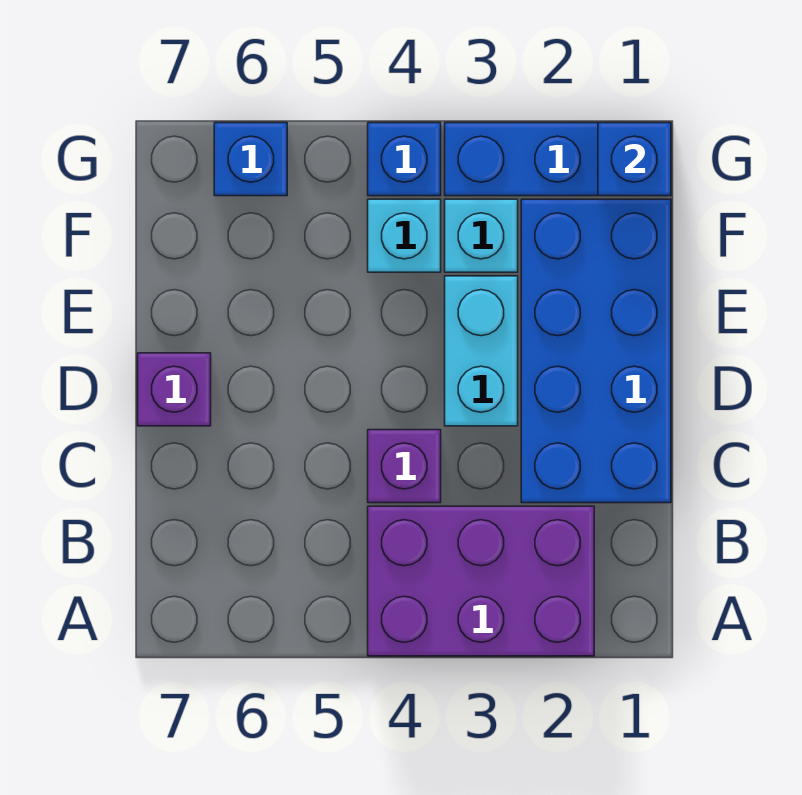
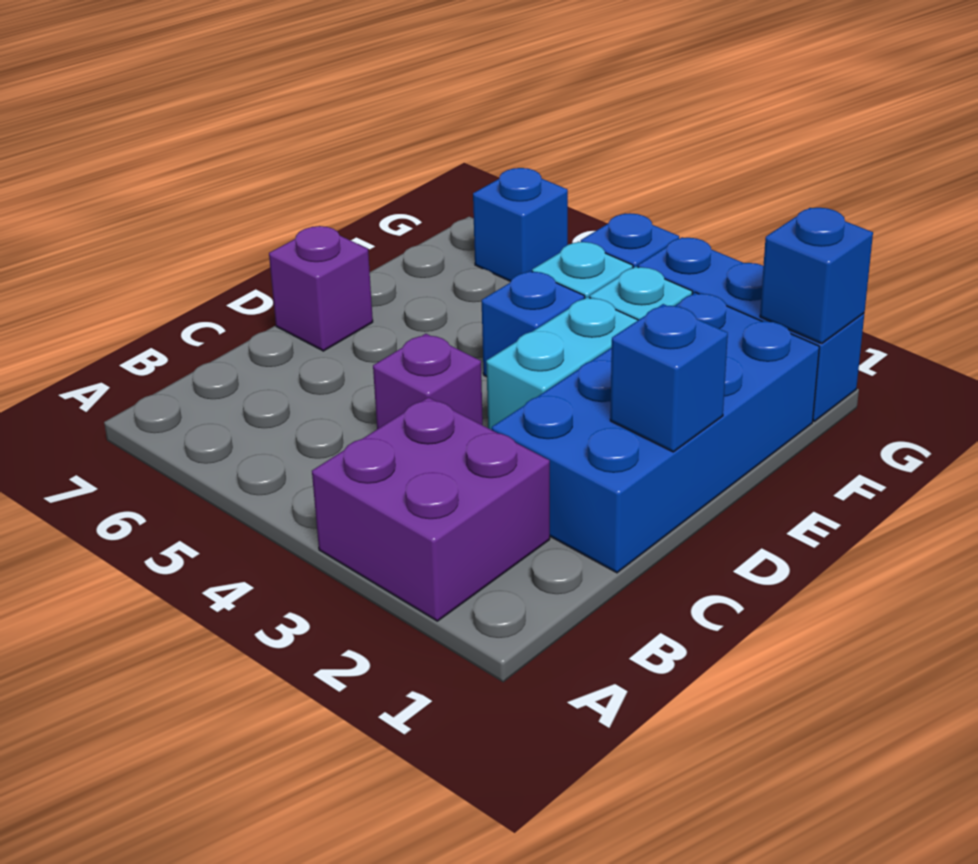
purple brick A2:B4 level 1 -> purple brick A2:B3 level 1
none -> blue brick D1 level 2
none -> blue brick E4 level 1

